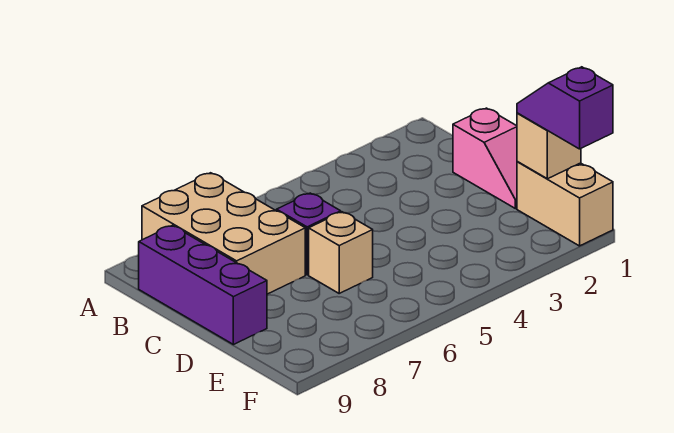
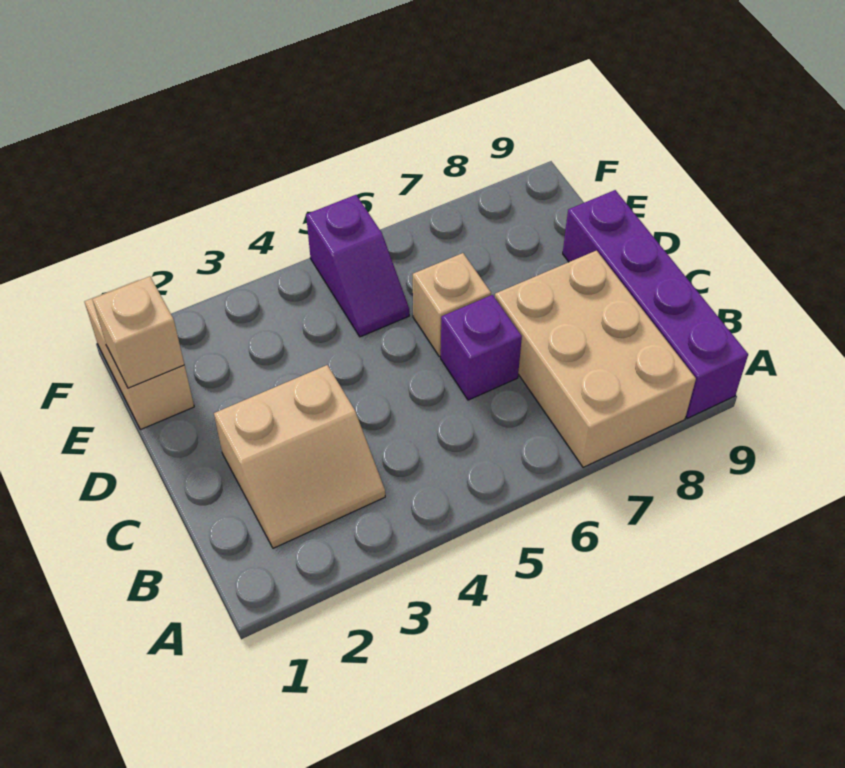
none -> tan slope B2:C3 level 1 top C
purple brick B9:D9 level 1 -> purple brick A9:D9 level 1
pink slope C1:D1 level 1 top C -> none
purple slope E1:F1 level 3 top F -> purple slope E5:F5 level 1 top F

